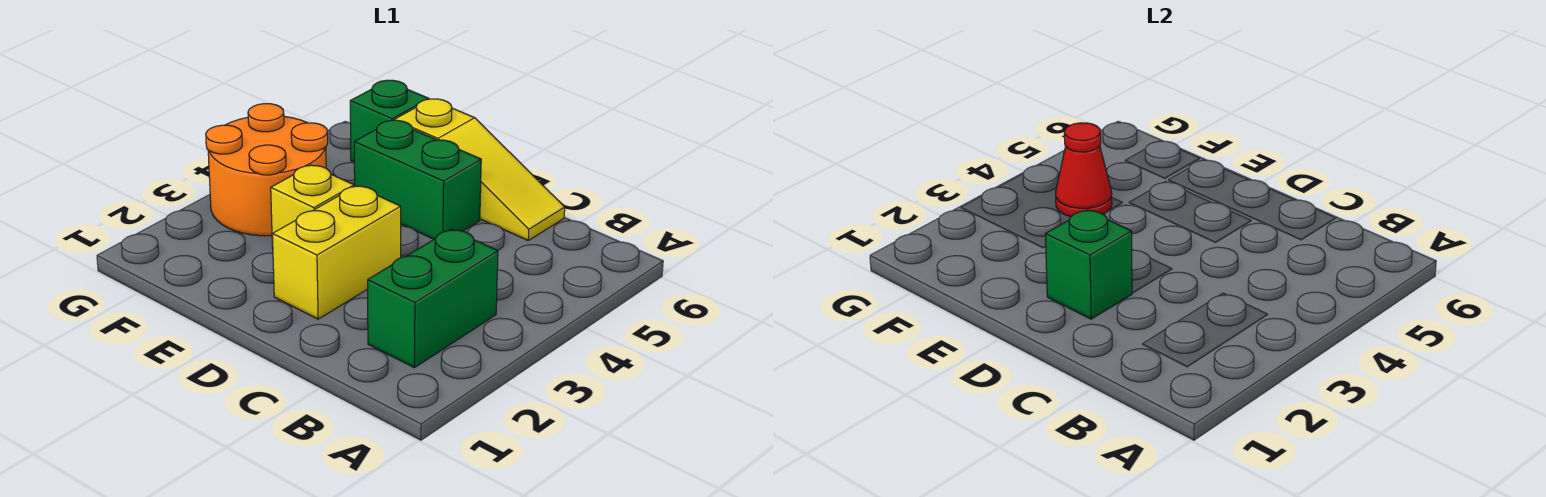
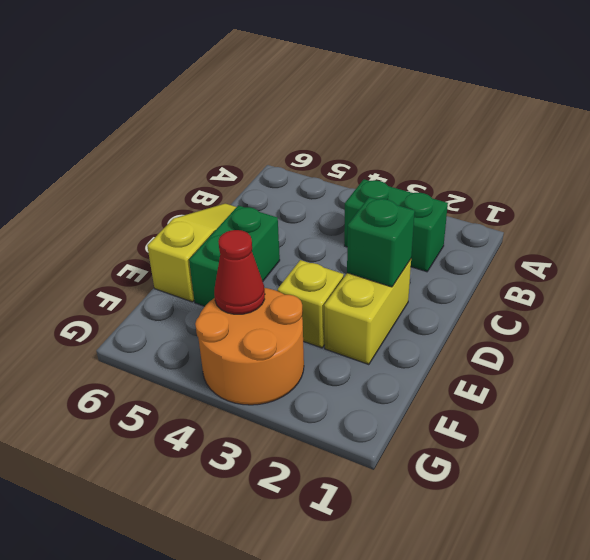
yellow brick D2:D3 level 1 -> yellow brick D2:E2 level 1
green brick F6 level 1 -> none

